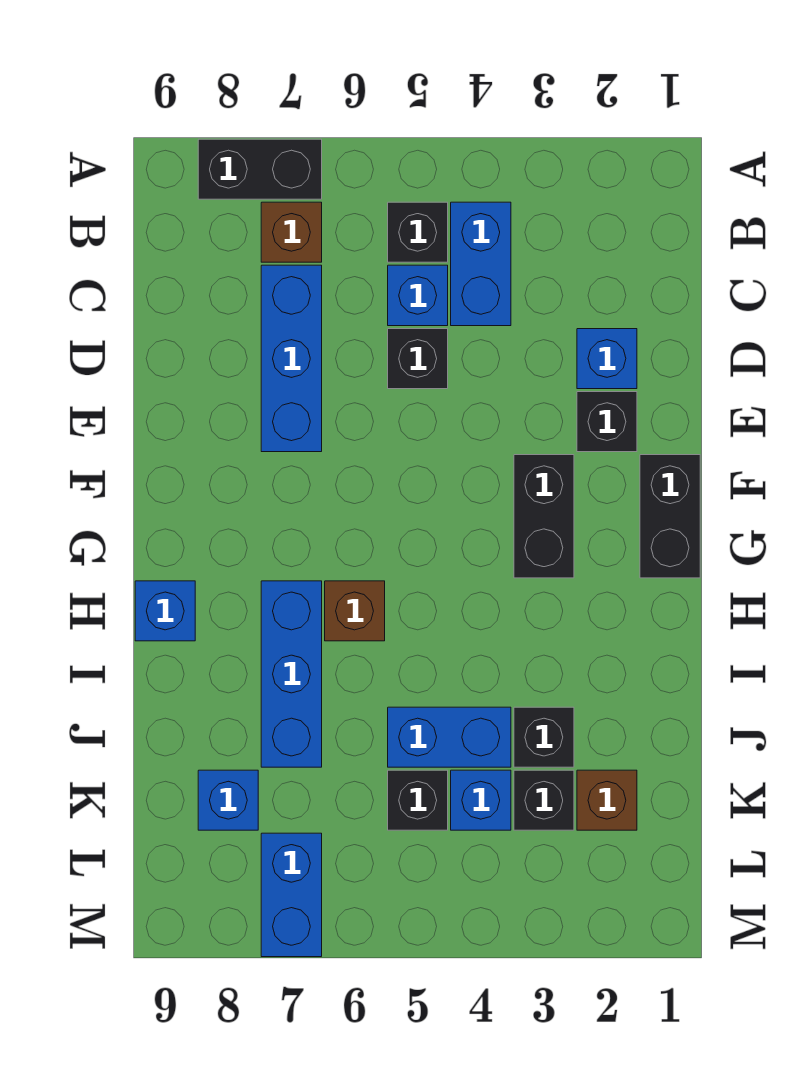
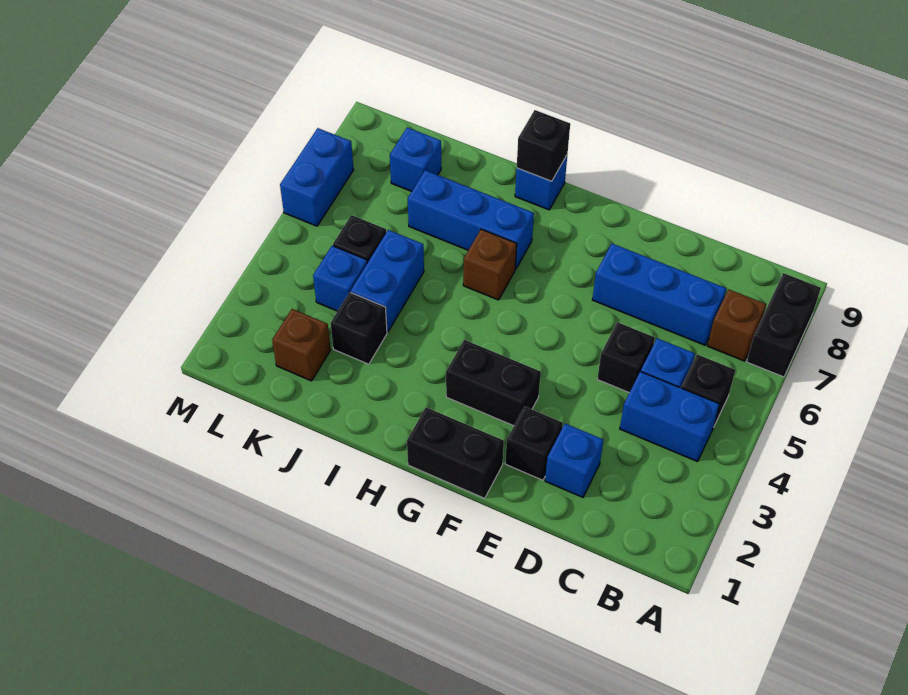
black brick K3 level 1 -> black brick H9 level 2
blue brick L7:M7 level 1 -> blue brick M6:M7 level 1

